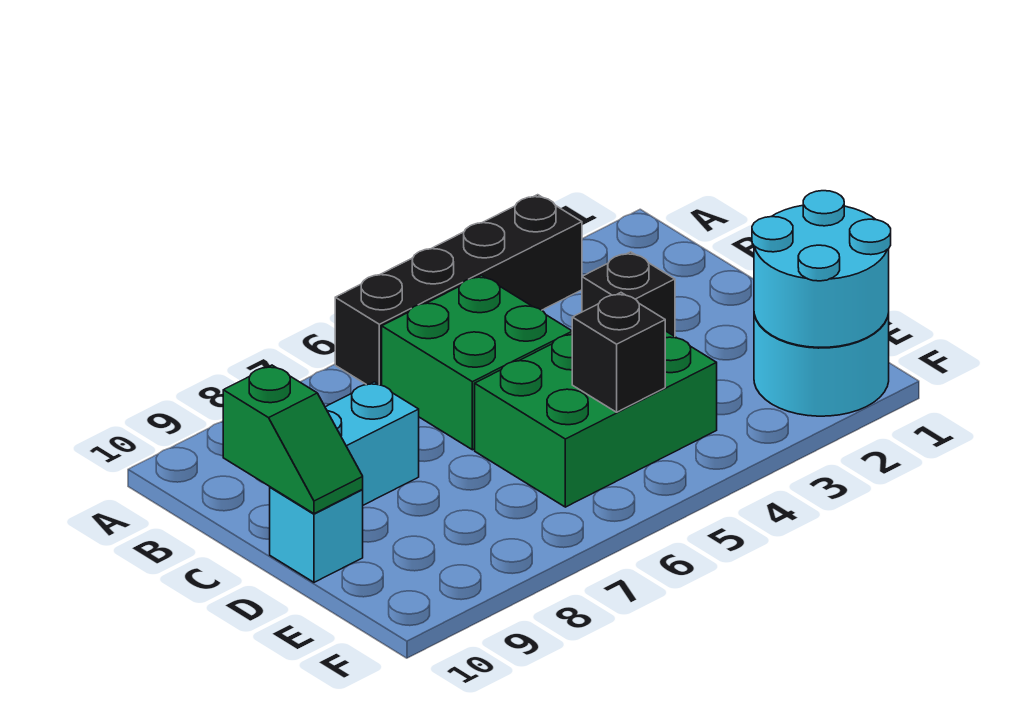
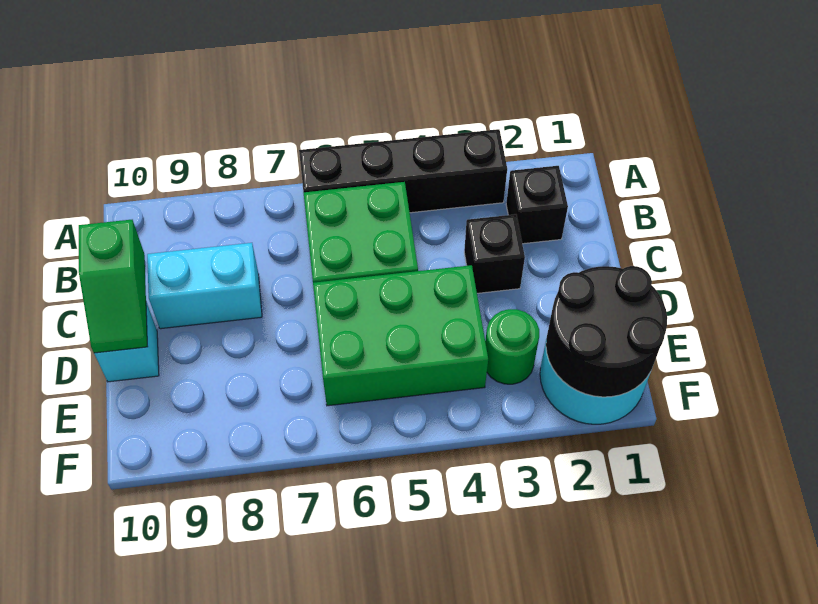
cyan round brick E1:F2 level 2 -> black round brick E1:F2 level 2
none -> green round brick E3 level 1
black brick E5 level 2 -> black brick B2 level 1

